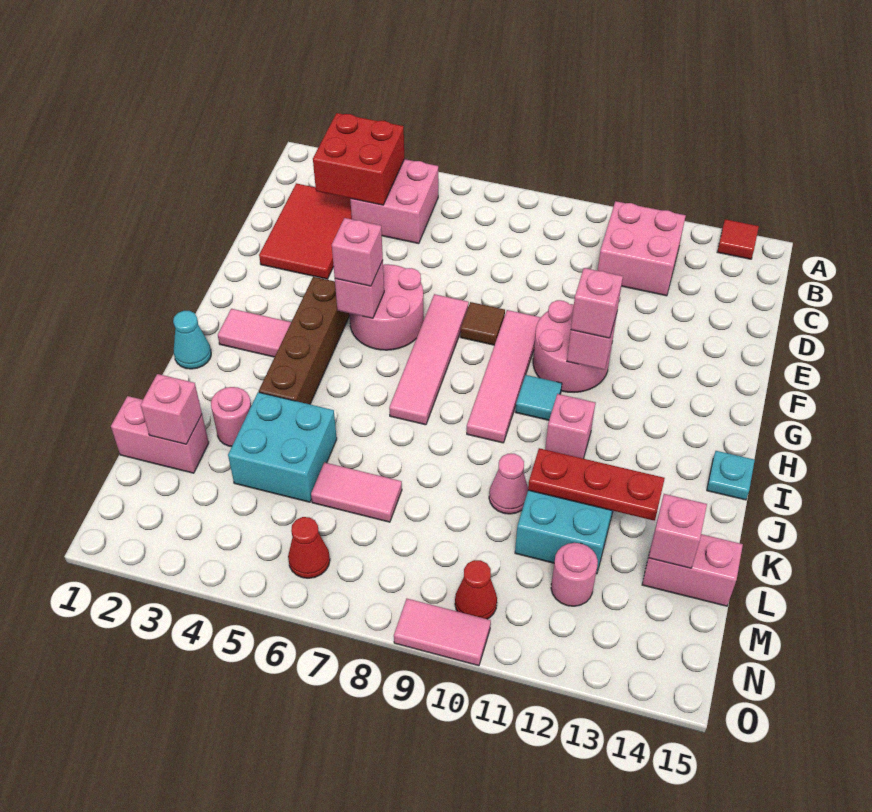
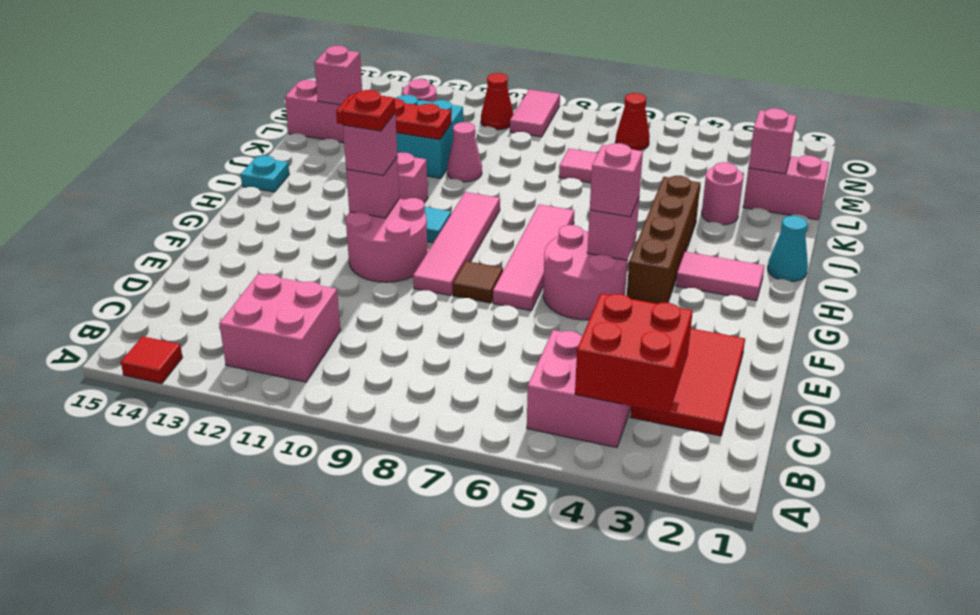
none -> red plate G11 level 4
cyan brick K4:L5 level 1 -> none
pink tile O9:O10 level 1 -> pink tile N9:O9 level 1

